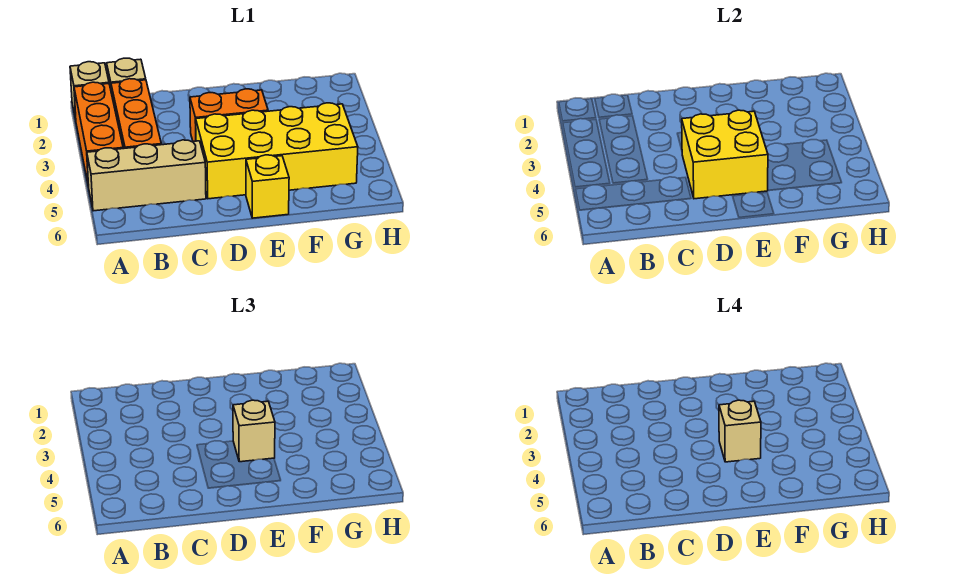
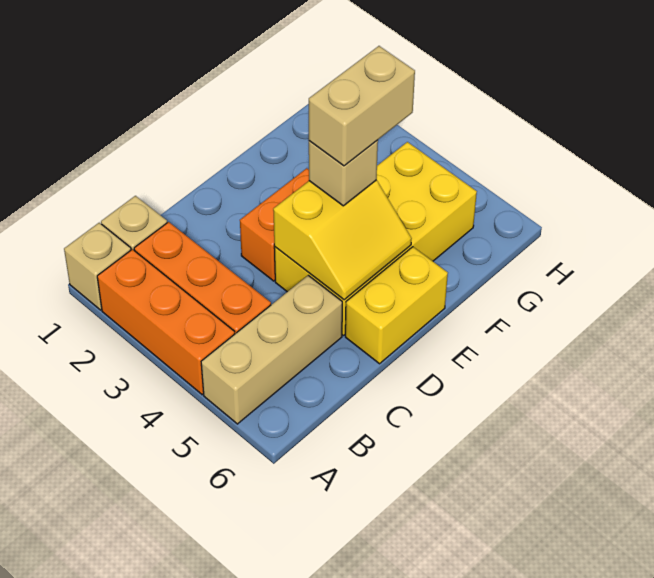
yellow brick D4:E5 level 2 -> yellow slope D4:E5 level 2 top 4
tan brick E4 level 4 -> tan brick E4:F4 level 4
yellow brick E6 level 1 -> yellow brick D6:E6 level 1

